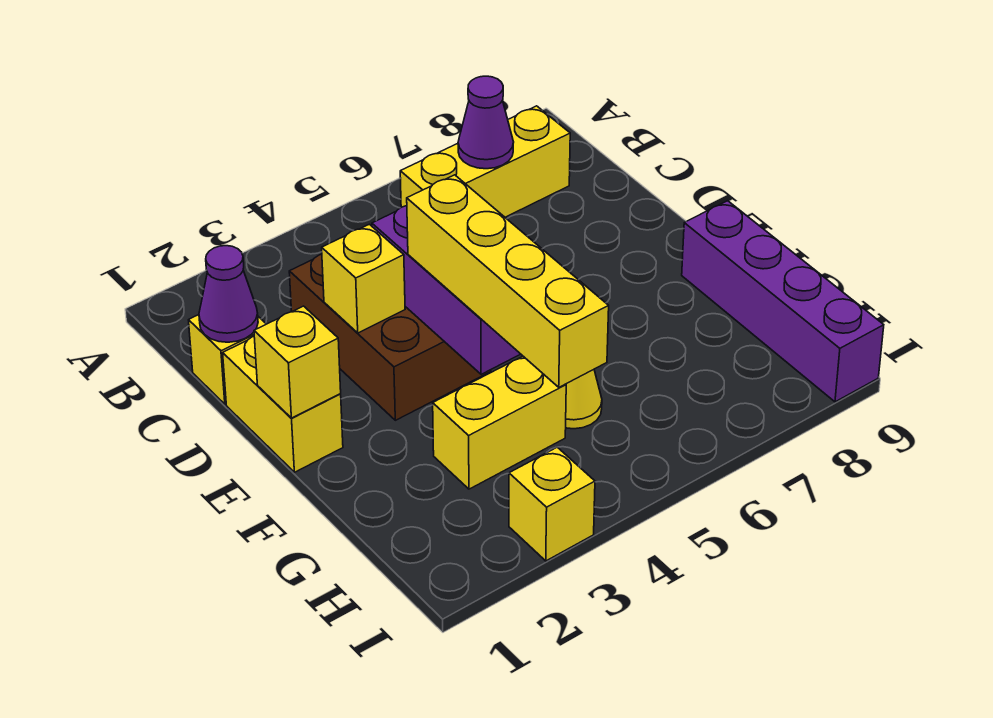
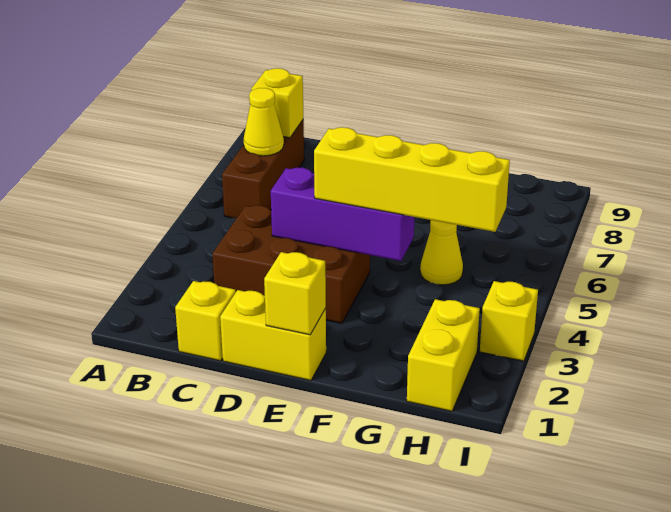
yellow brick B6:B8 level 1 -> brown brick B6:B8 level 1
purple cone B7 level 2 -> yellow cone B7 level 2
purple cone C1 level 2 -> none
yellow brick D3 level 2 -> yellow brick B8 level 2
purple brick F9:I9 level 1 -> none
yellow brick G3:G4 level 1 -> yellow brick H1:H2 level 1

